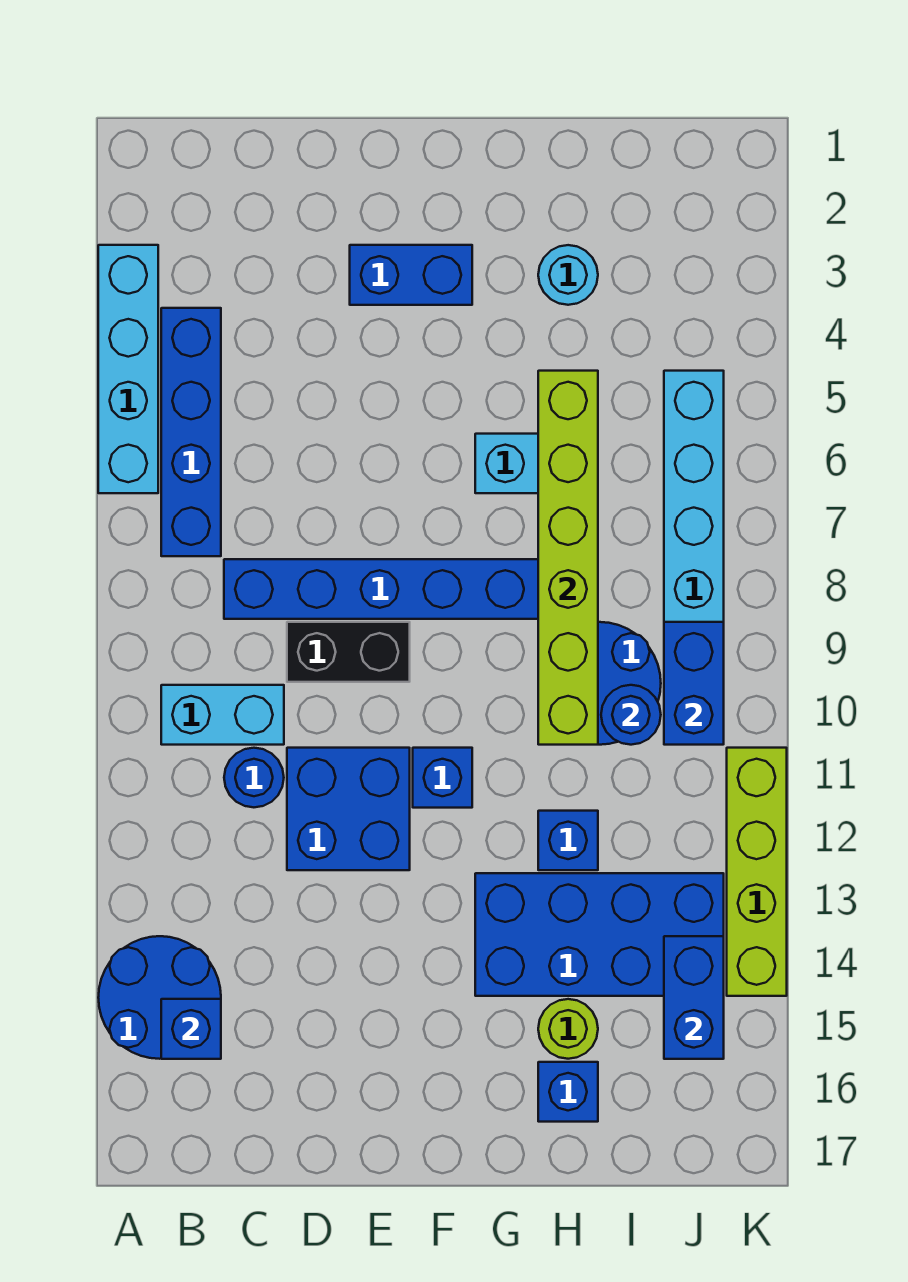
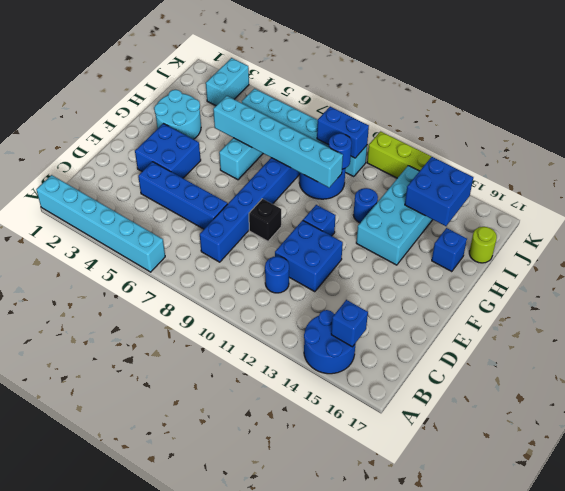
cyan brick A3:A6 level 1 -> cyan brick A1:A6 level 1
blue brick B4:B7 level 1 -> blue brick D4:D7 level 1
cyan brick B10:C10 level 1 -> cyan brick J3:K3 level 1
black brick D9:E9 level 1 -> black brick E9 level 1
blue brick E3:F3 level 1 -> blue brick E3:F4 level 1
blue brick G13:J14 level 1 -> cyan brick G13:J14 level 1
cyan round brick H3 level 1 -> cyan round brick G2:H3 level 1
lime brick H5:H10 level 2 -> cyan brick H5:H10 level 2
blue brick H12 level 1 -> blue round brick H12 level 1
lime round brick H15 level 1 -> lime round brick I17 level 1
blue brick J14:J15 level 2 -> blue brick I14:J15 level 2

